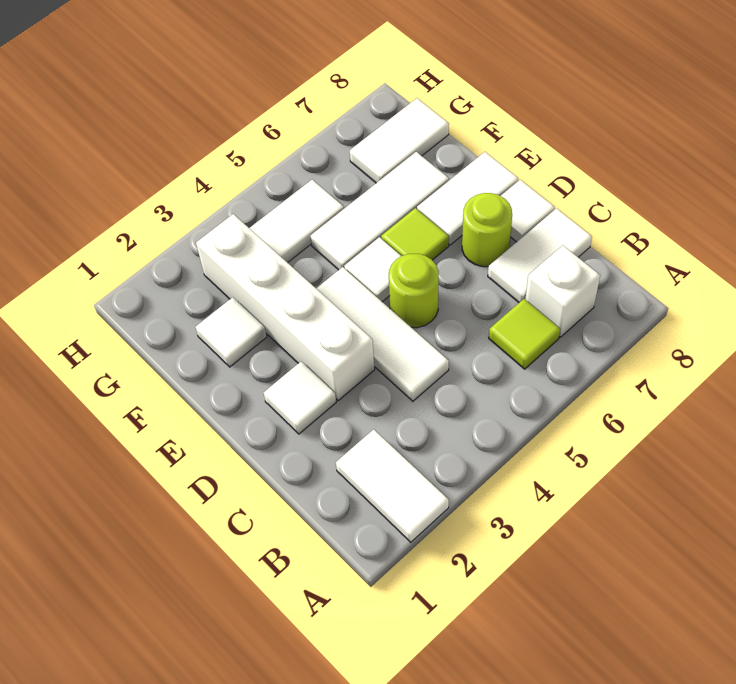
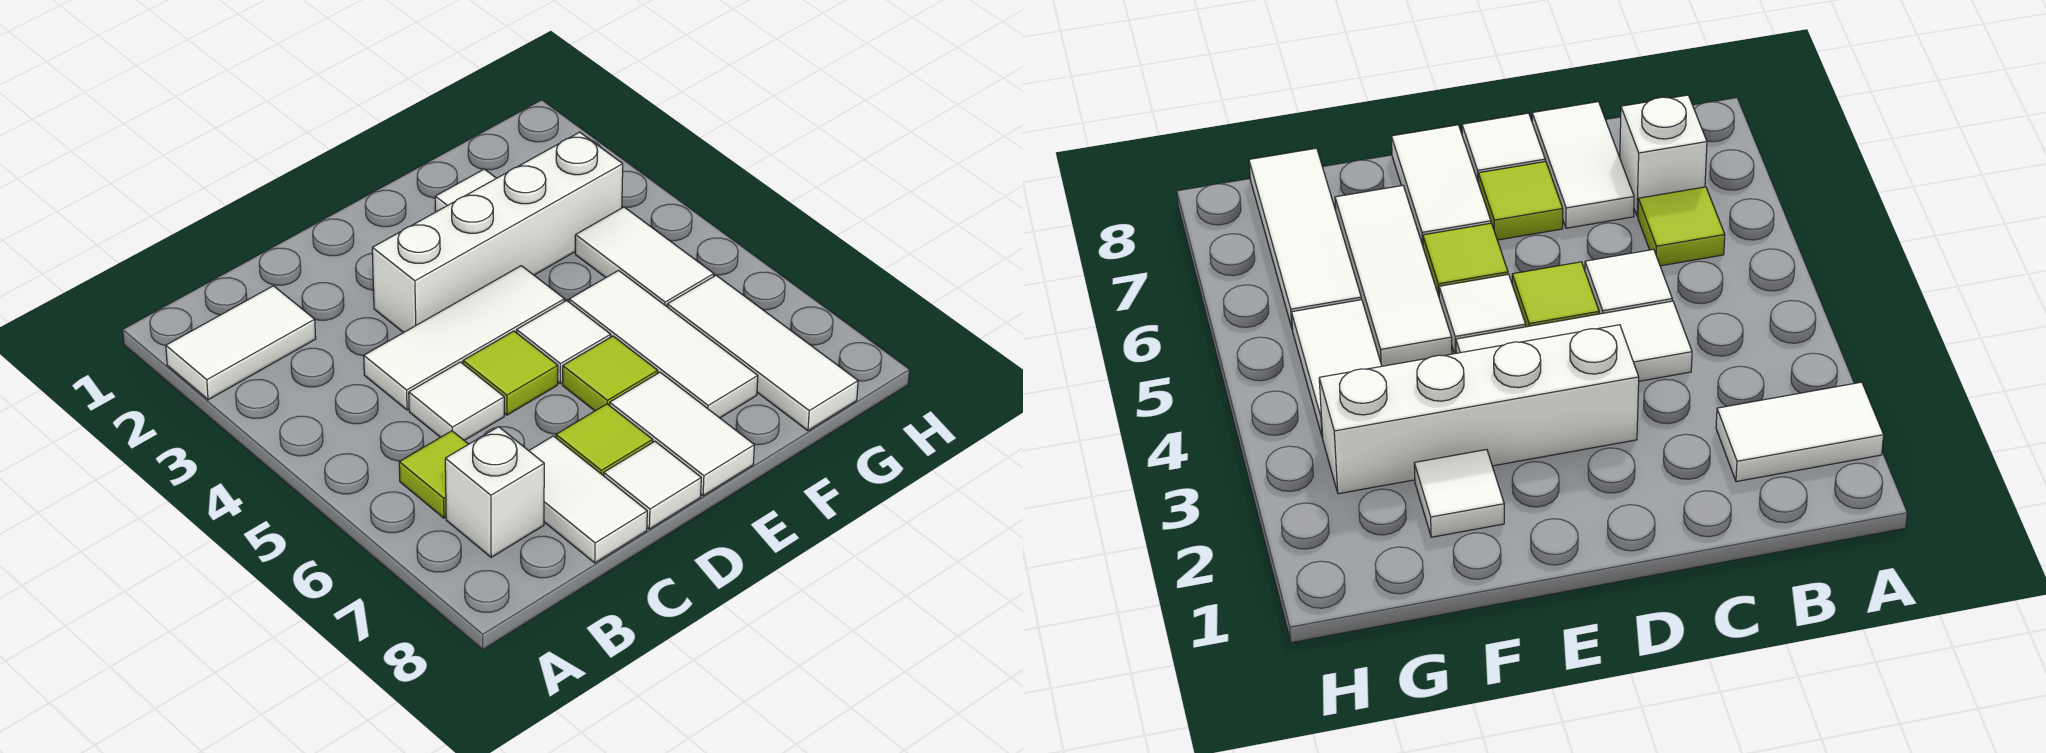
white tile D2 level 1 -> white tile C5 level 1
lime round brick D5 level 1 -> lime tile D5 level 1
lime round brick D7 level 1 -> lime tile D7 level 1
white tile G7:G8 level 1 -> white tile G6:G8 level 1

